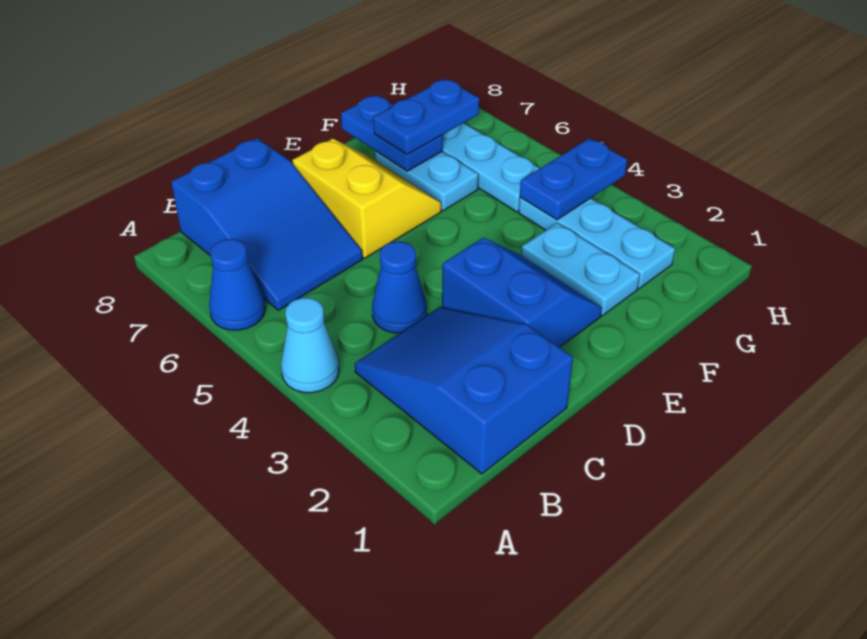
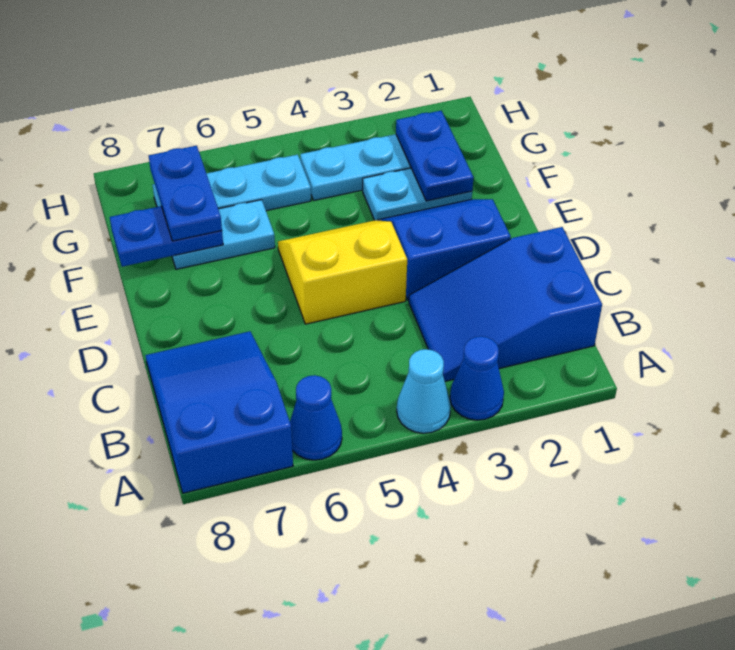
blue slope B6:C8 level 1 top 8 -> blue slope A7:C8 level 1 top A
blue cone C4 level 1 -> blue cone A3 level 1
yellow slope D6:E7 level 1 top D -> yellow slope D4:E5 level 1 top D
blue plate G4:H4 level 2 -> blue plate F2:G2 level 2

